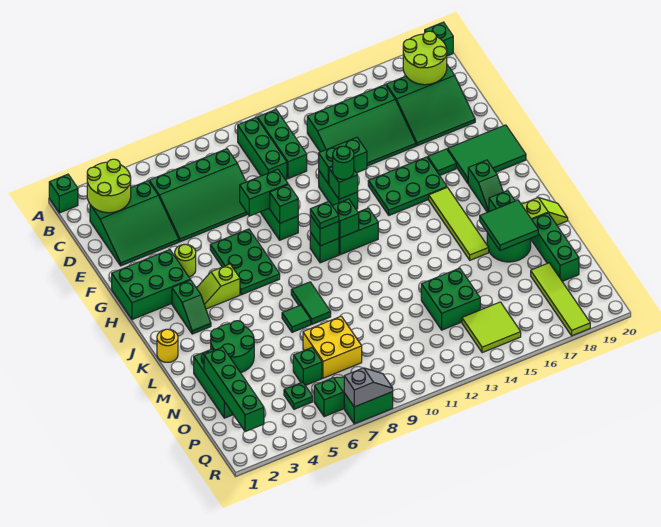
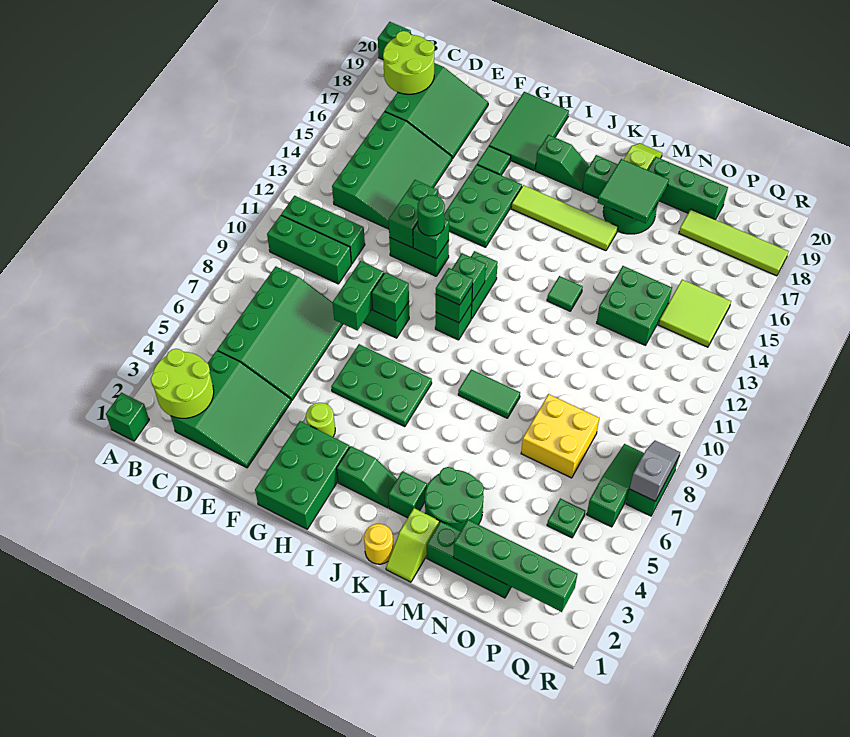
lime slope I4:I5 level 1 top 5 -> lime slope L1:L2 level 1 top 2
green tile L7 level 1 -> green tile L13 level 1
green brick O6 level 1 -> green brick K3 level 1

